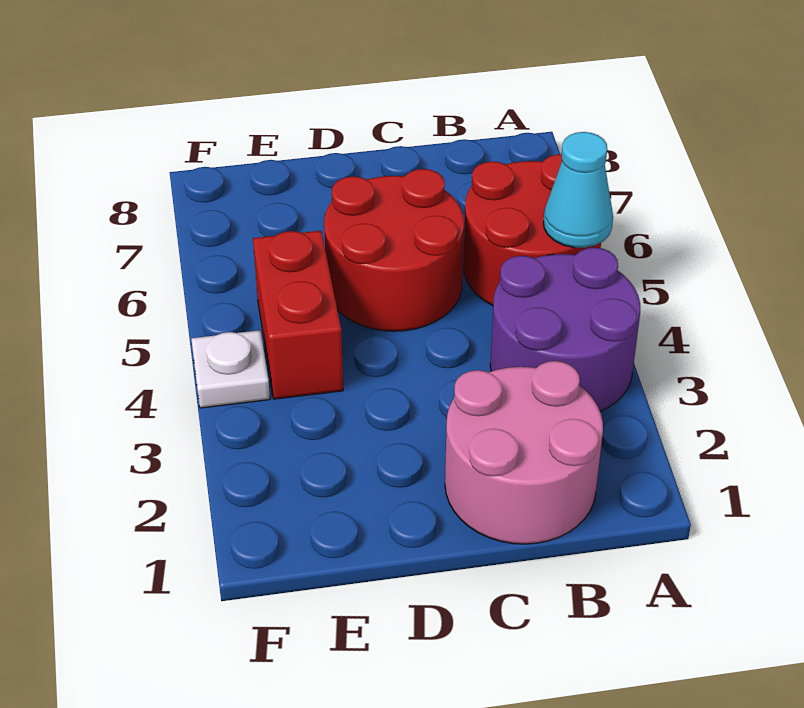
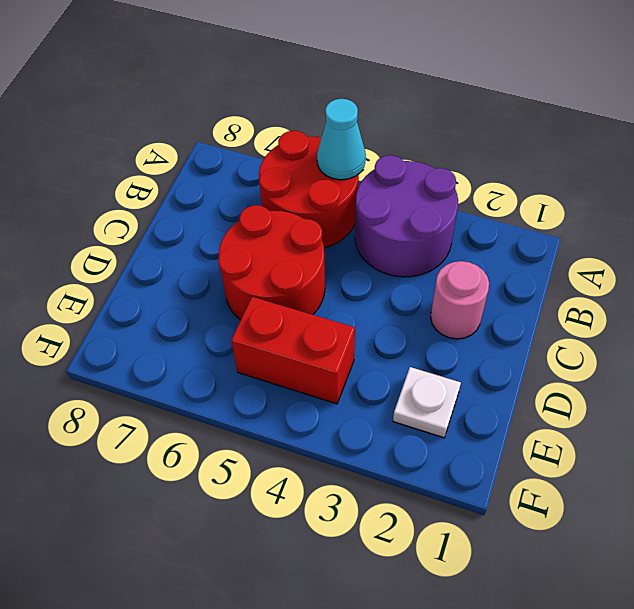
pink round brick B1:C2 level 1 -> pink round brick C2 level 1
white plate F4 level 1 -> white plate E2 level 1

